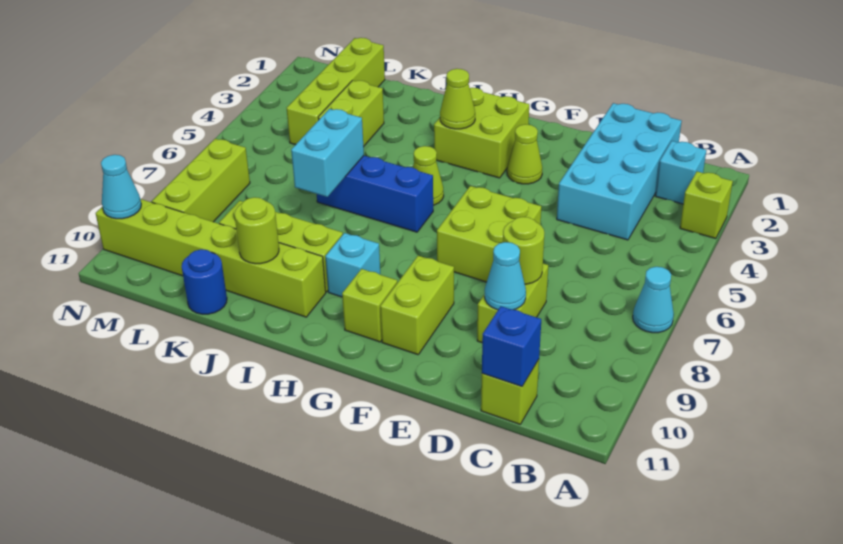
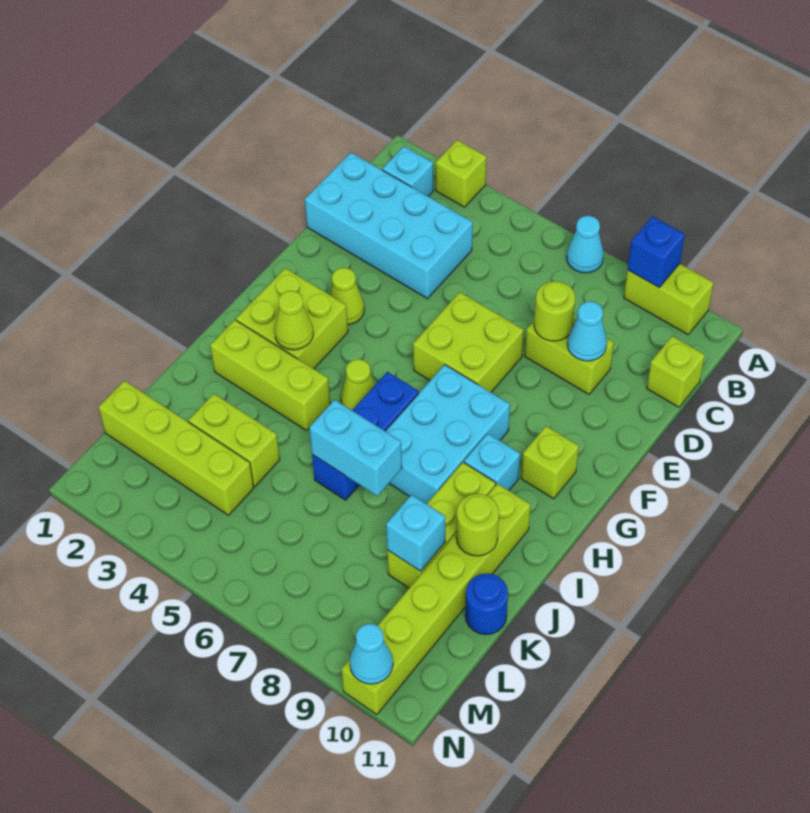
blue brick C11 level 2 -> blue brick A9 level 2
lime brick F9:F10 level 1 -> lime brick A9:A10 level 1
none -> cyan brick G7:I8 level 1
none -> cyan brick K9 level 2
lime brick M7:M9 level 1 -> lime brick I2:I4 level 1

